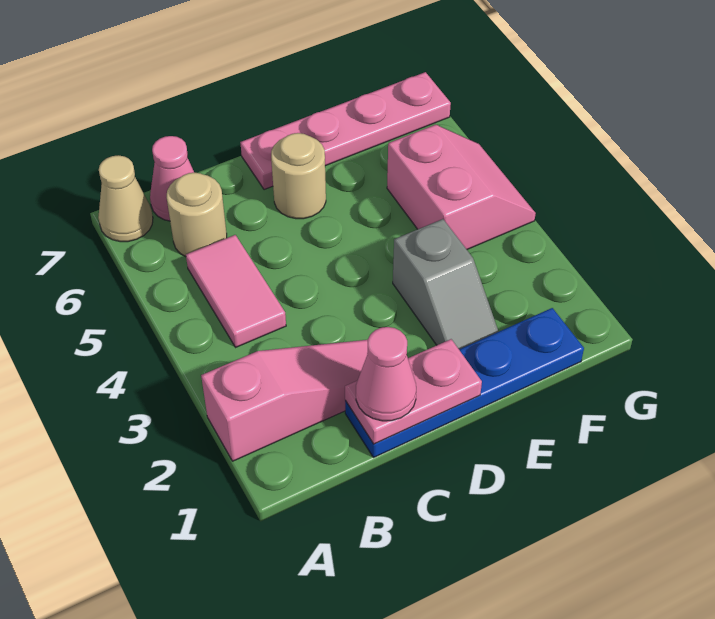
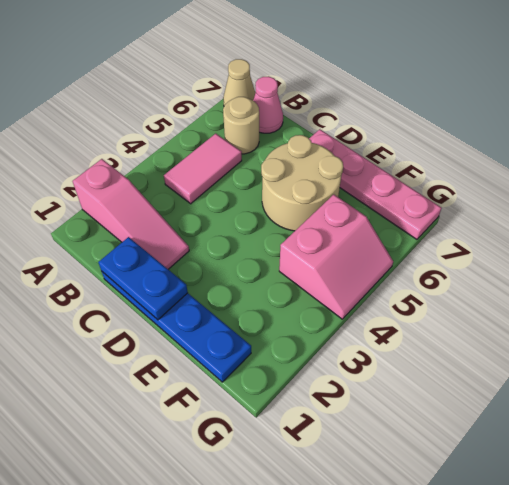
pink plate C1:D1 level 2 -> blue plate C1:D1 level 2
pink cone C1 level 3 -> none
tan round brick D6 level 1 -> tan round brick D5:E6 level 1
grey slope E2:E3 level 1 top 3 -> none

